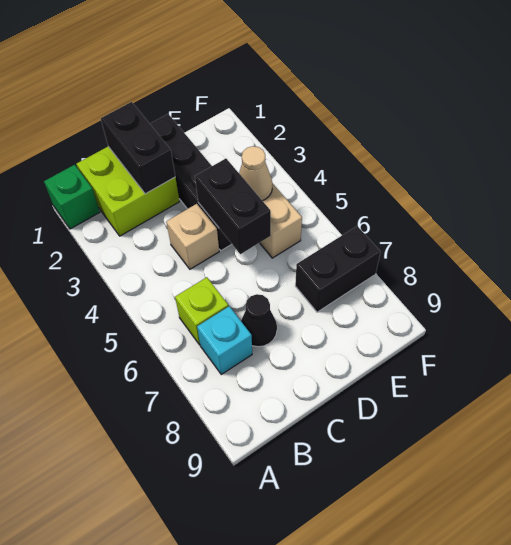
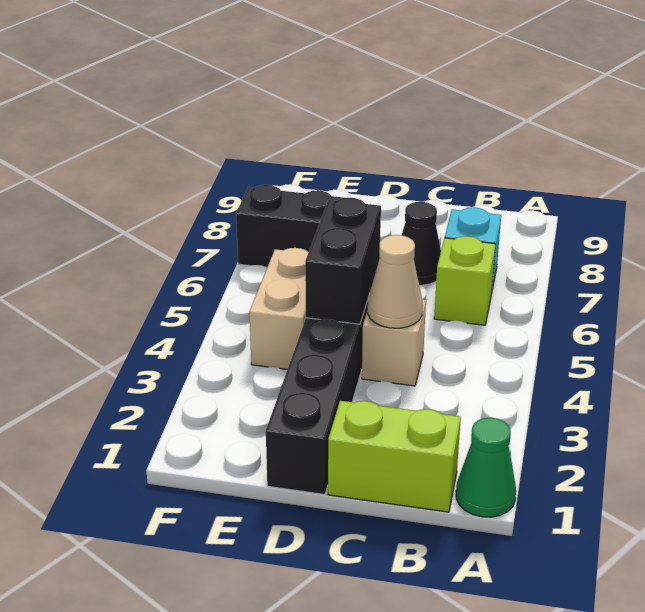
green brick A1 level 1 -> green cone A1 level 1
lime brick B1:C2 level 1 -> lime brick B1:C1 level 1
black brick C1:C2 level 2 -> none
tan cone E4 level 2 -> tan cone C4 level 2

